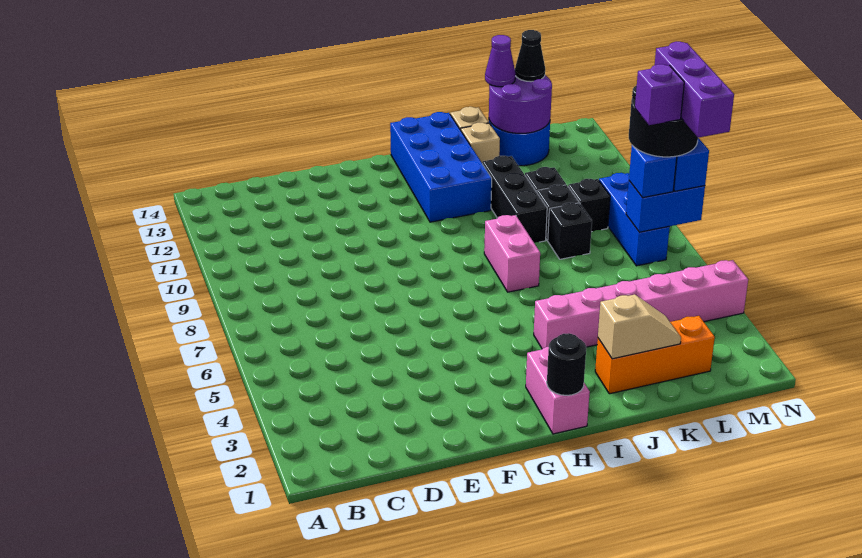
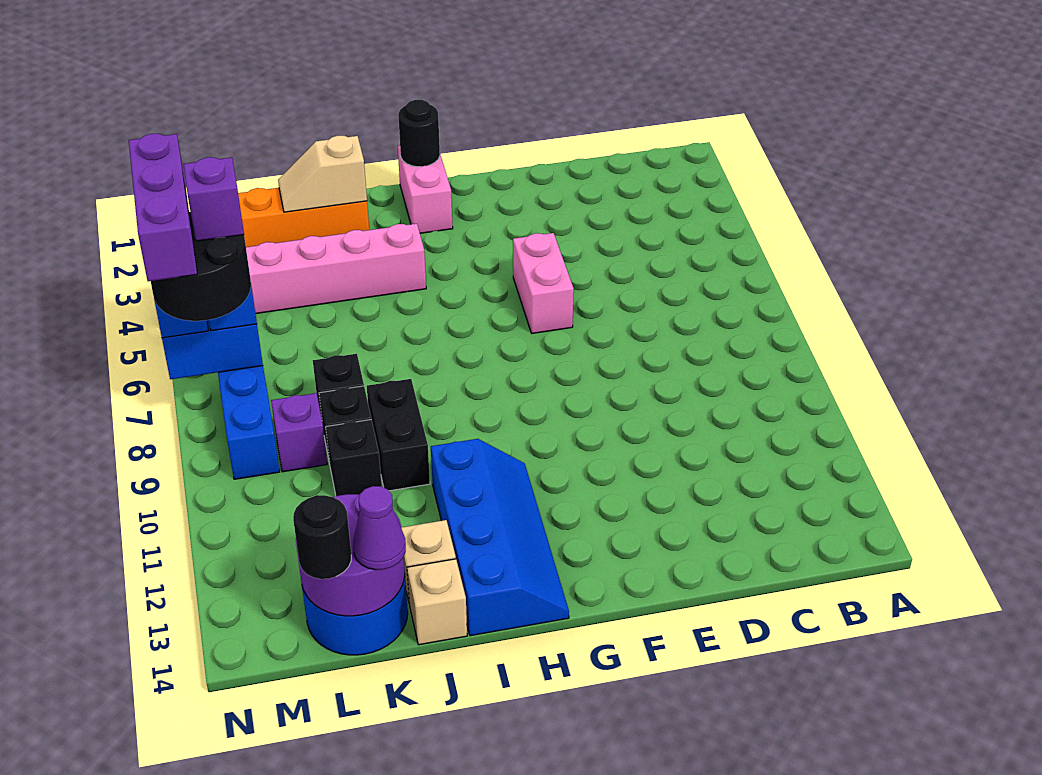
blue brick H11:I14 level 1 -> blue slope H11:I14 level 1 top I
pink brick I7:I8 level 1 -> pink brick F5:F6 level 1
black brick J9:J11 level 1 -> black brick J9:J10 level 1
black brick L9 level 1 -> purple brick L9 level 1
black cone L14 level 3 -> black round brick L14 level 3

